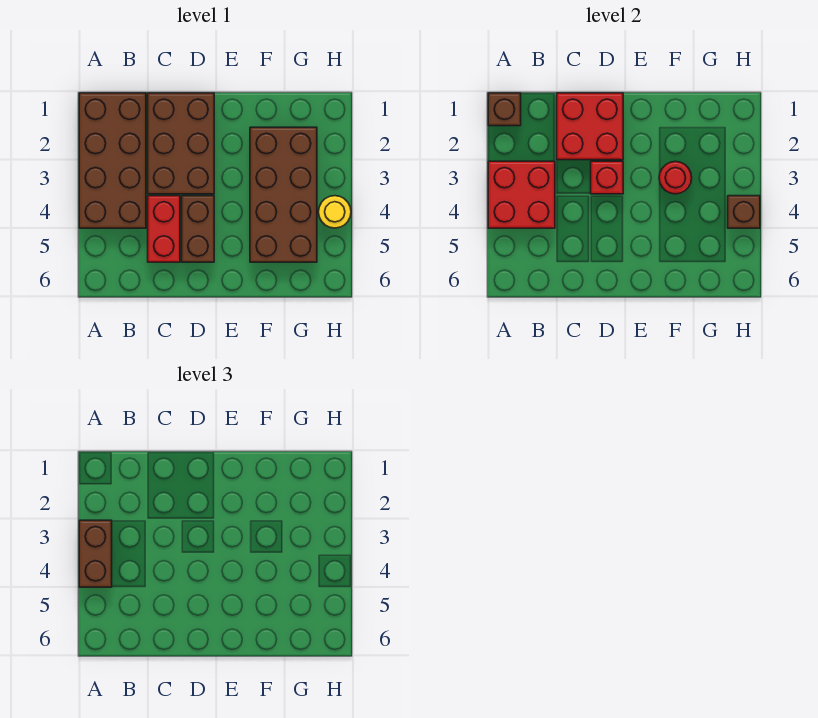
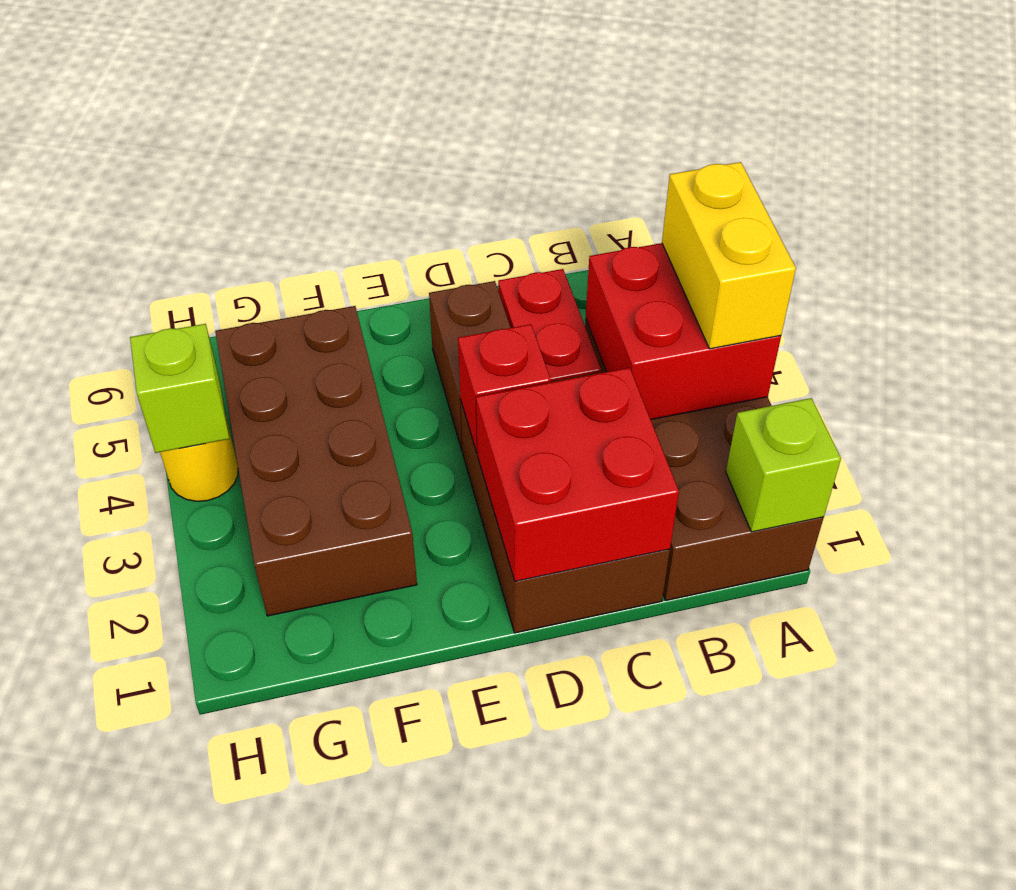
brown brick A1 level 2 -> lime brick A1 level 2
brown brick A3:A4 level 3 -> yellow brick A3:A4 level 3
red round brick F3 level 2 -> none
brown brick H4 level 2 -> lime brick H4 level 2

